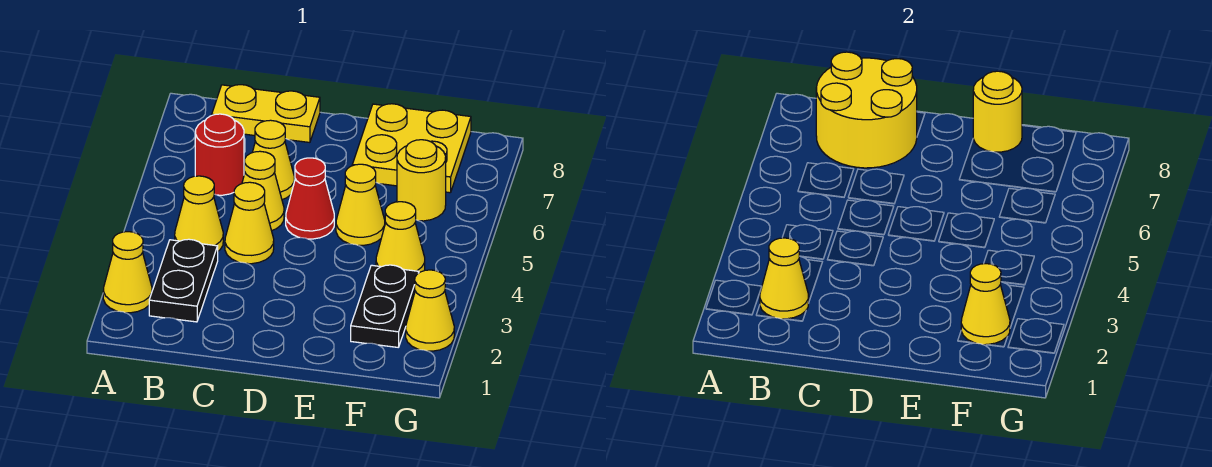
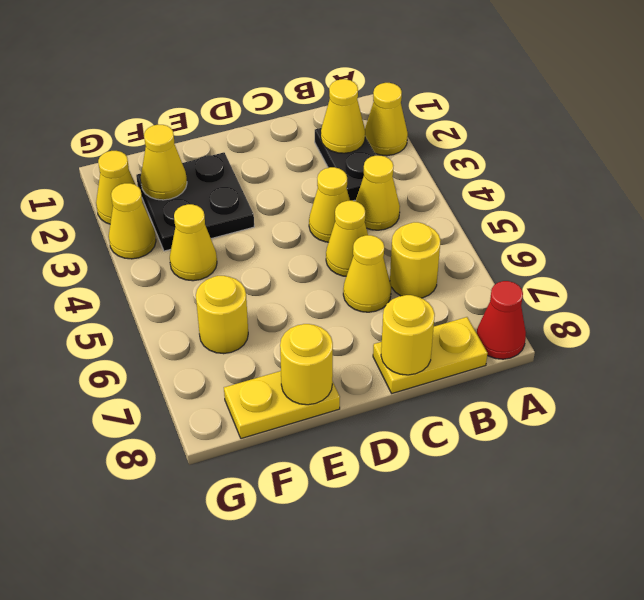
red round brick B6 level 1 -> yellow round brick B6 level 1
yellow round brick B7:C8 level 2 -> yellow round brick C8 level 2
red cone D5 level 1 -> red cone A8 level 1
yellow cone E5 level 1 -> yellow cone G3 level 1
yellow plate E7:F8 level 1 -> yellow plate E8:F8 level 1
black plate F2:F3 level 1 -> black plate E2:F3 level 1

